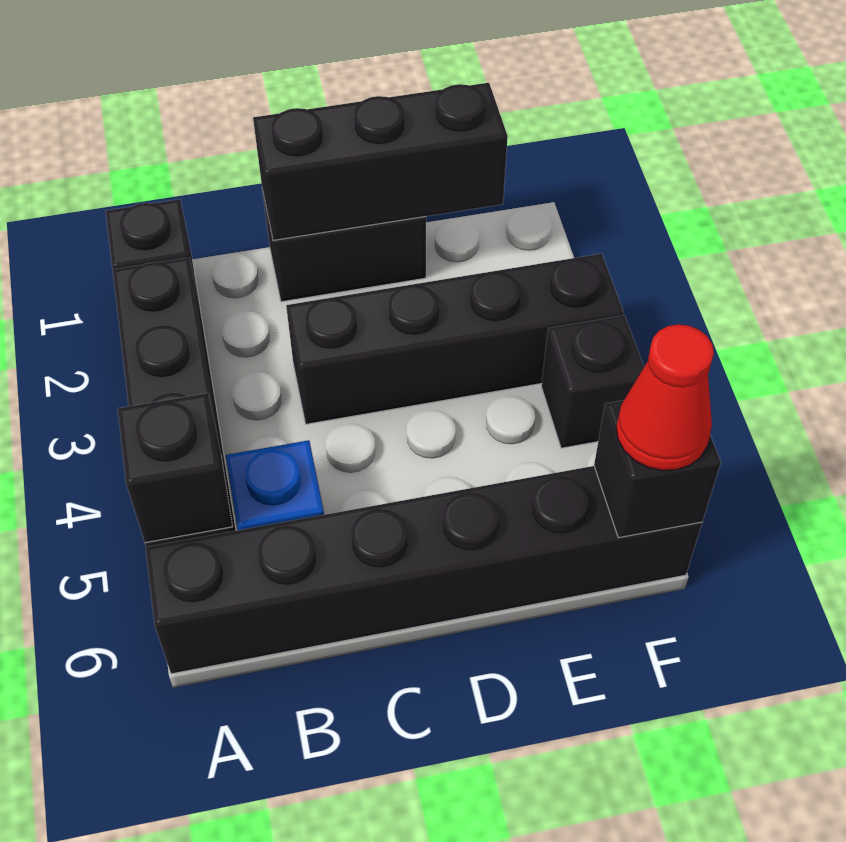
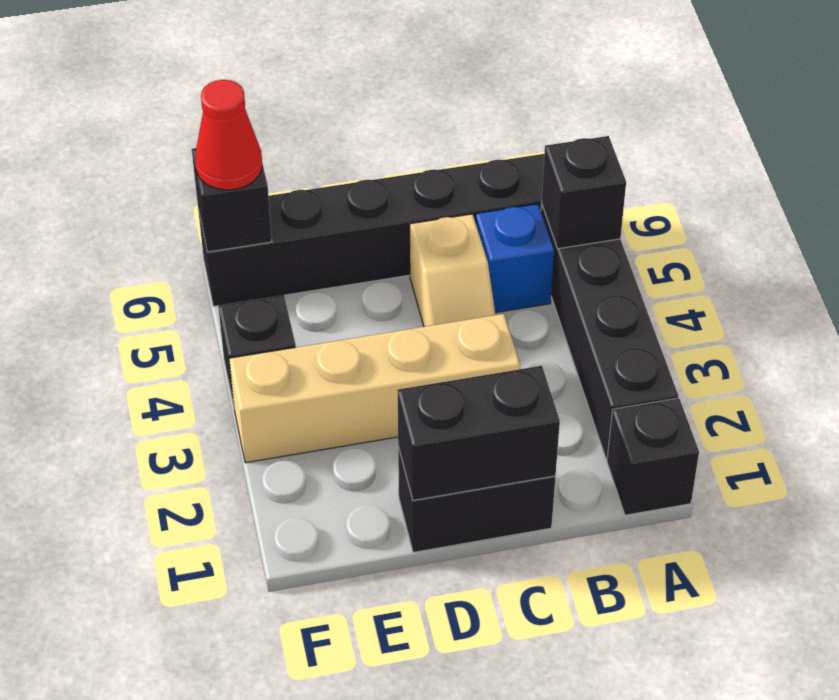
black brick C1:E1 level 2 -> black brick C1:D1 level 2
black brick C3:F3 level 1 -> tan brick C3:F3 level 1
none -> tan slope C4:C5 level 1 top 5

